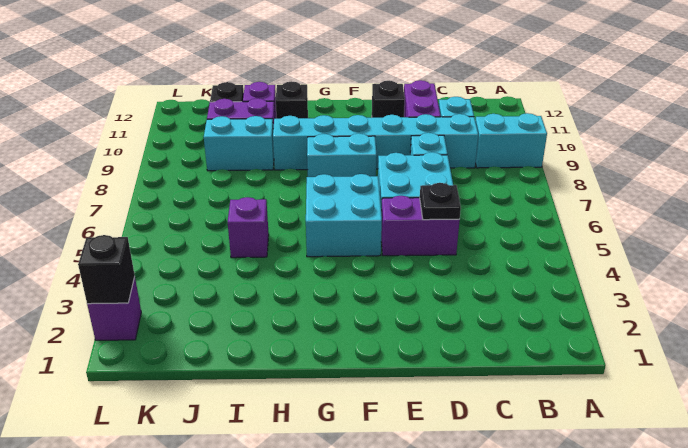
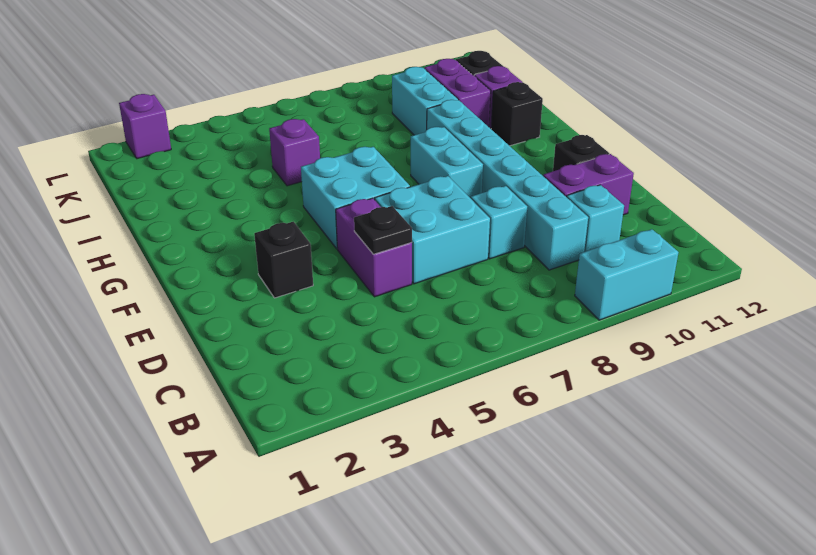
cyan brick A9:B9 level 1 -> cyan brick A9:A10 level 1
black brick L2 level 2 -> black brick E3 level 1

